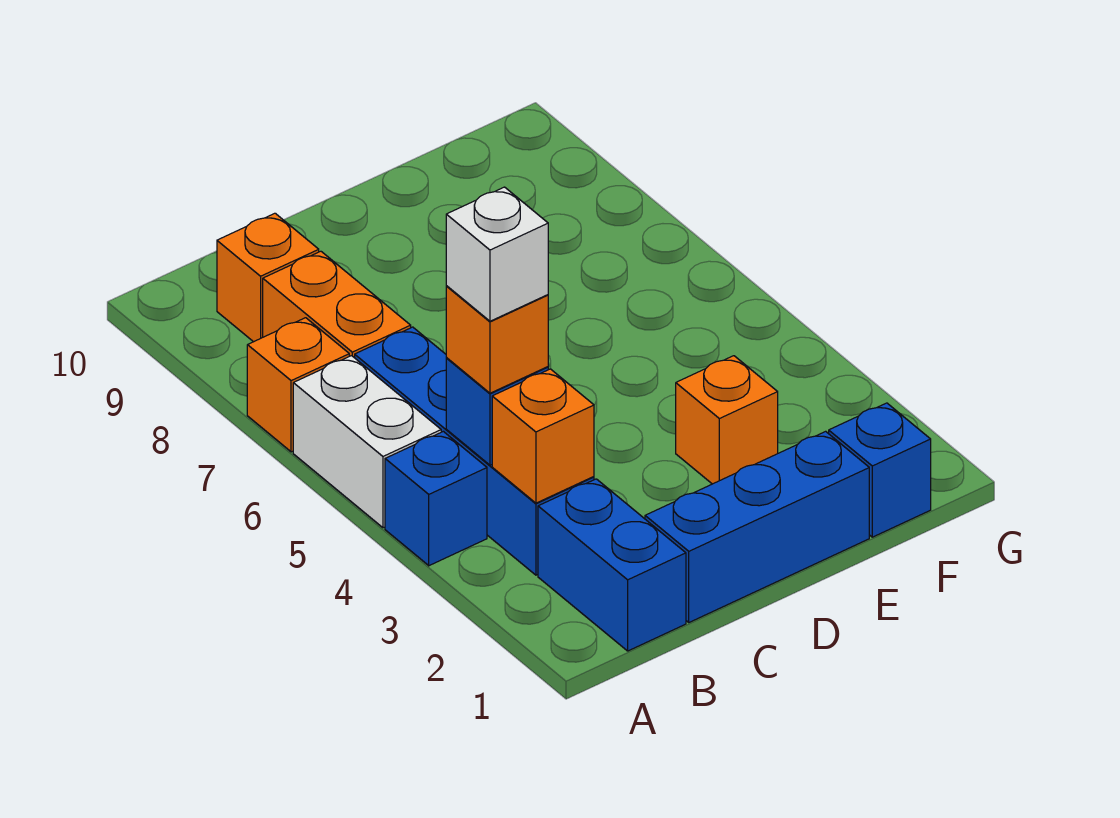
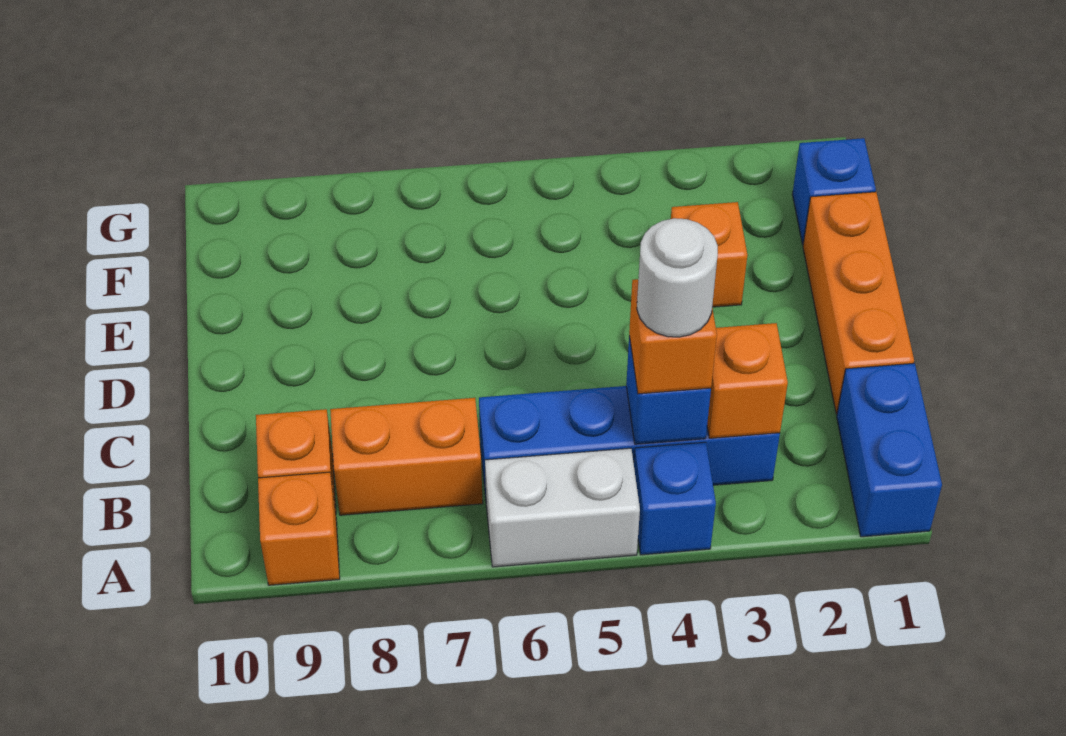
orange brick A7 level 1 -> orange brick A9 level 1
blue brick B1:B2 level 1 -> blue brick A1:B1 level 1
white brick B4 level 4 -> white round brick B4 level 4
blue brick C1:E1 level 1 -> orange brick C1:E1 level 1

